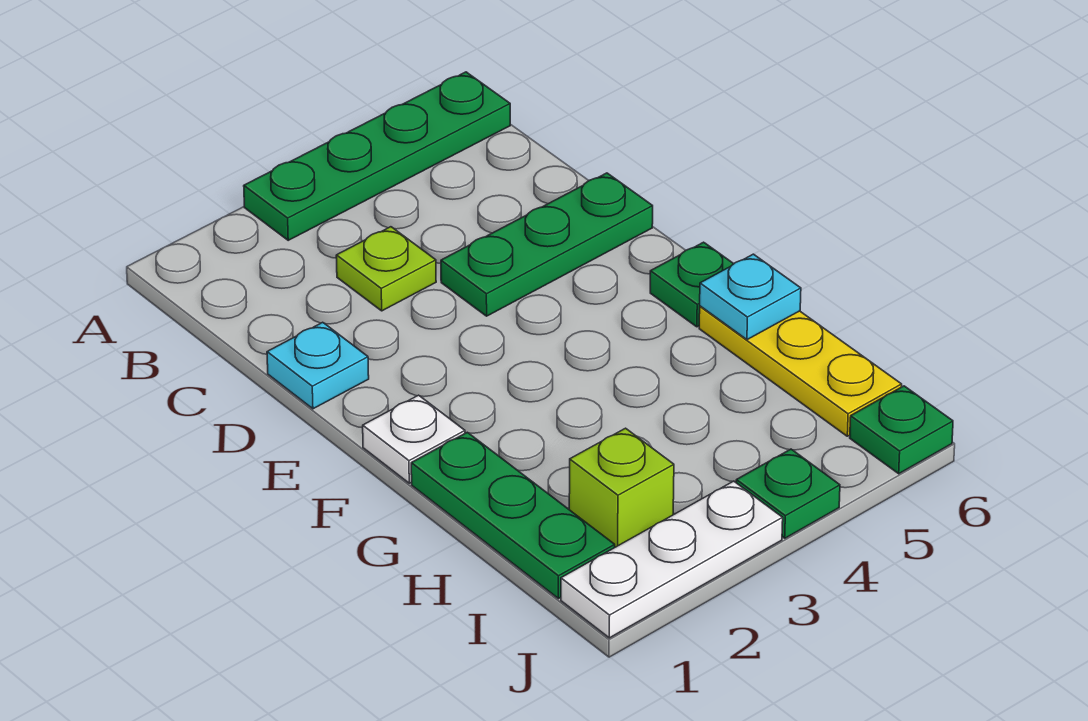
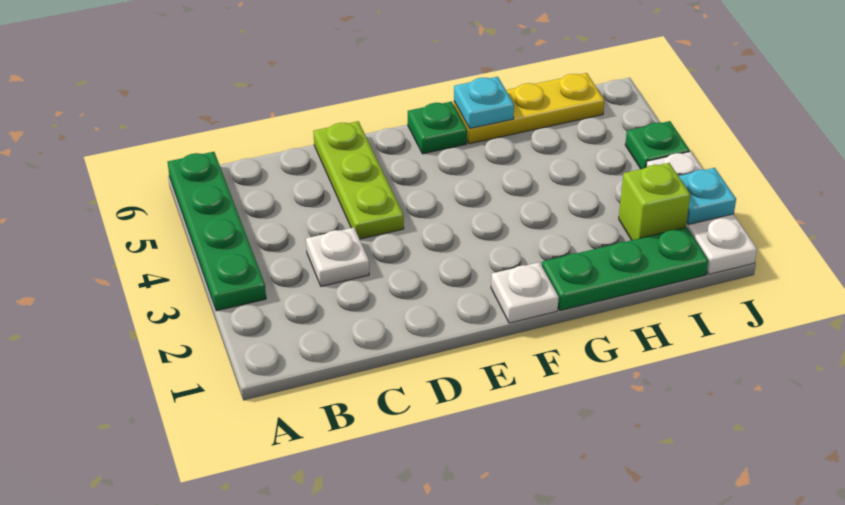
lime plate C3 level 1 -> white plate C3 level 1
cyan plate D1 level 1 -> cyan plate J2 level 2
green plate D4:D6 level 1 -> lime plate D4:D6 level 1
green plate J6 level 1 -> none

